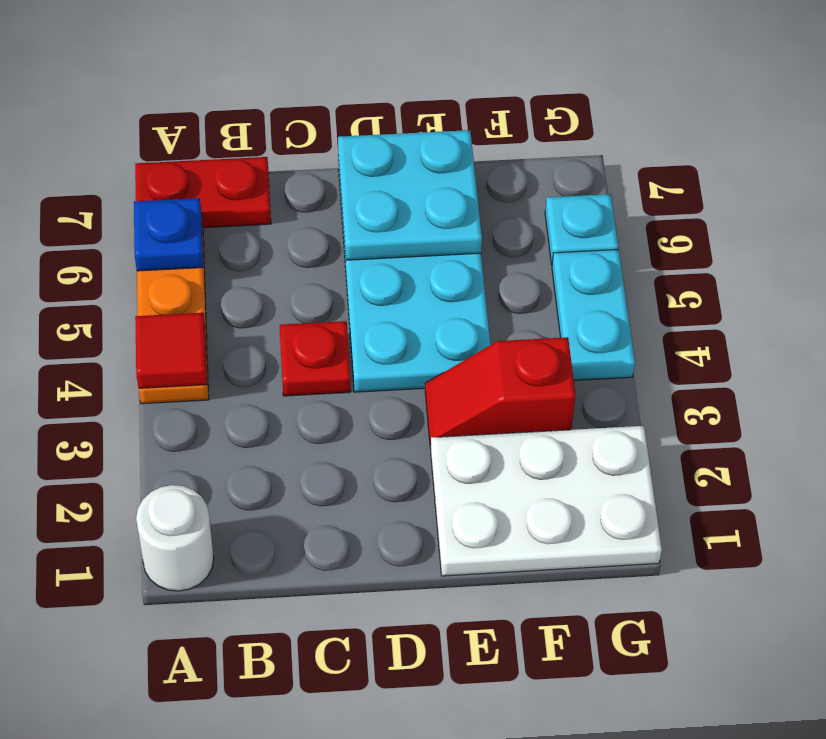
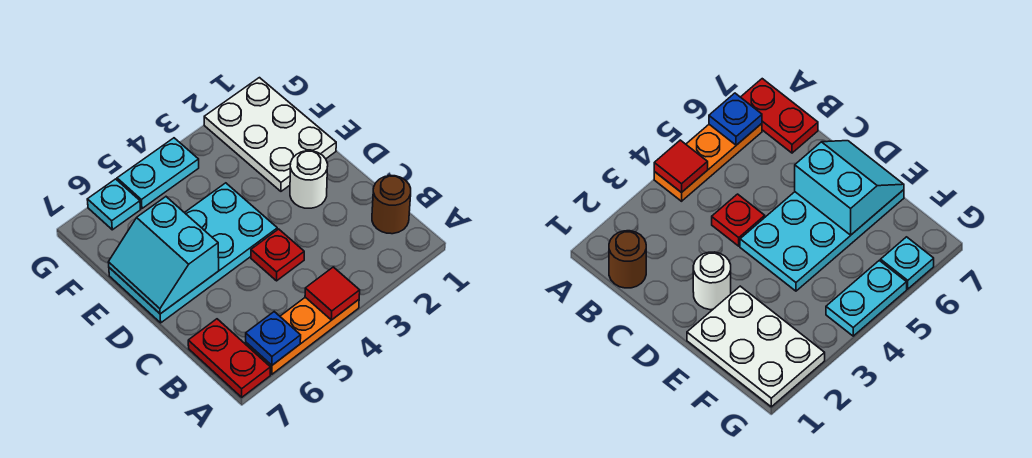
white round brick A1 level 1 -> white round brick D2 level 1
none -> brown round brick B1 level 1
cyan plate D6:E7 level 2 -> cyan slope D6:E7 level 2 top 6
red slope E3:F3 level 1 top F -> none

